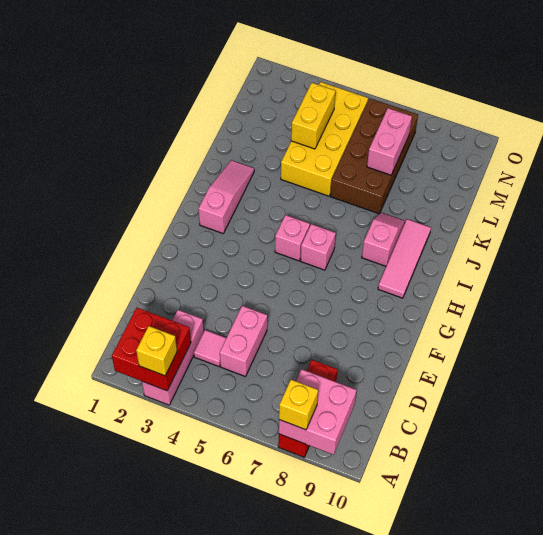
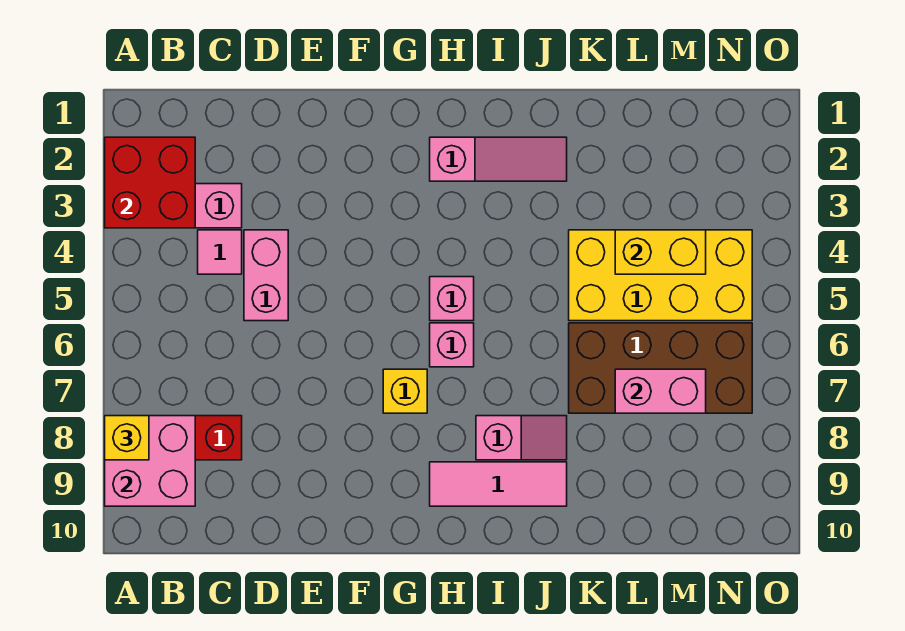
yellow brick A3 level 3 -> yellow brick G7 level 1
pink brick C5:D5 level 1 -> pink brick D4:D5 level 1

